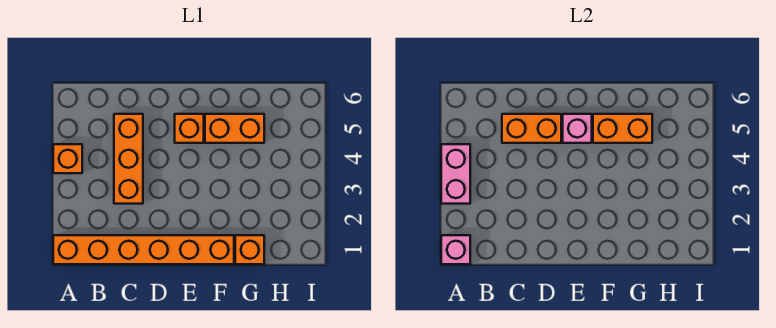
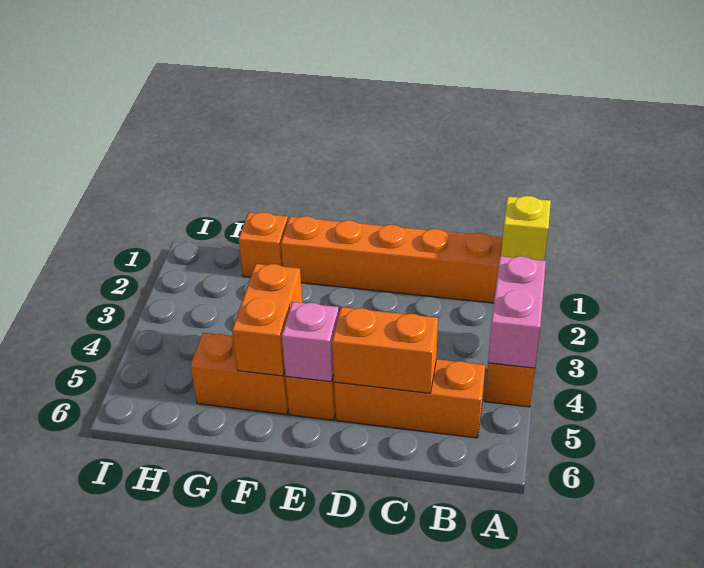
pink brick A1 level 2 -> yellow brick A1 level 2
orange brick C3:C5 level 1 -> orange brick B5:D5 level 1
orange brick F5:G5 level 2 -> orange brick F4:F5 level 2

